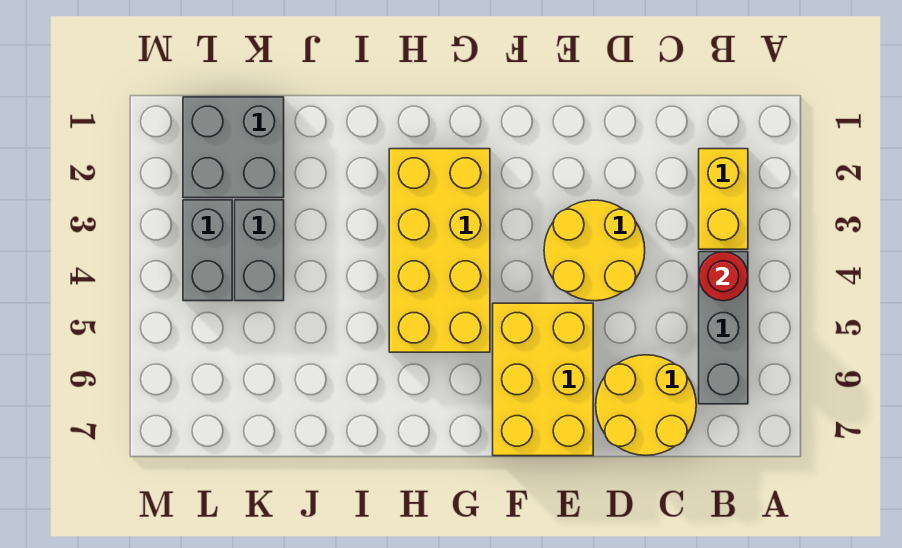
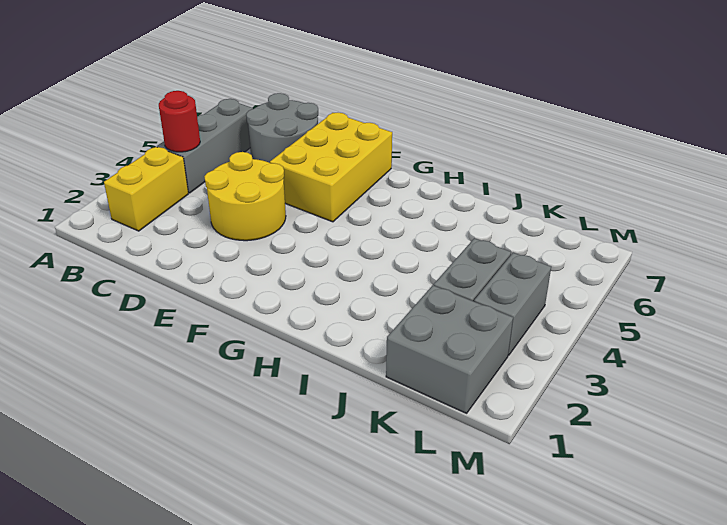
yellow round brick C6:D7 level 1 -> grey round brick C6:D7 level 1
yellow brick G2:H5 level 1 -> none

